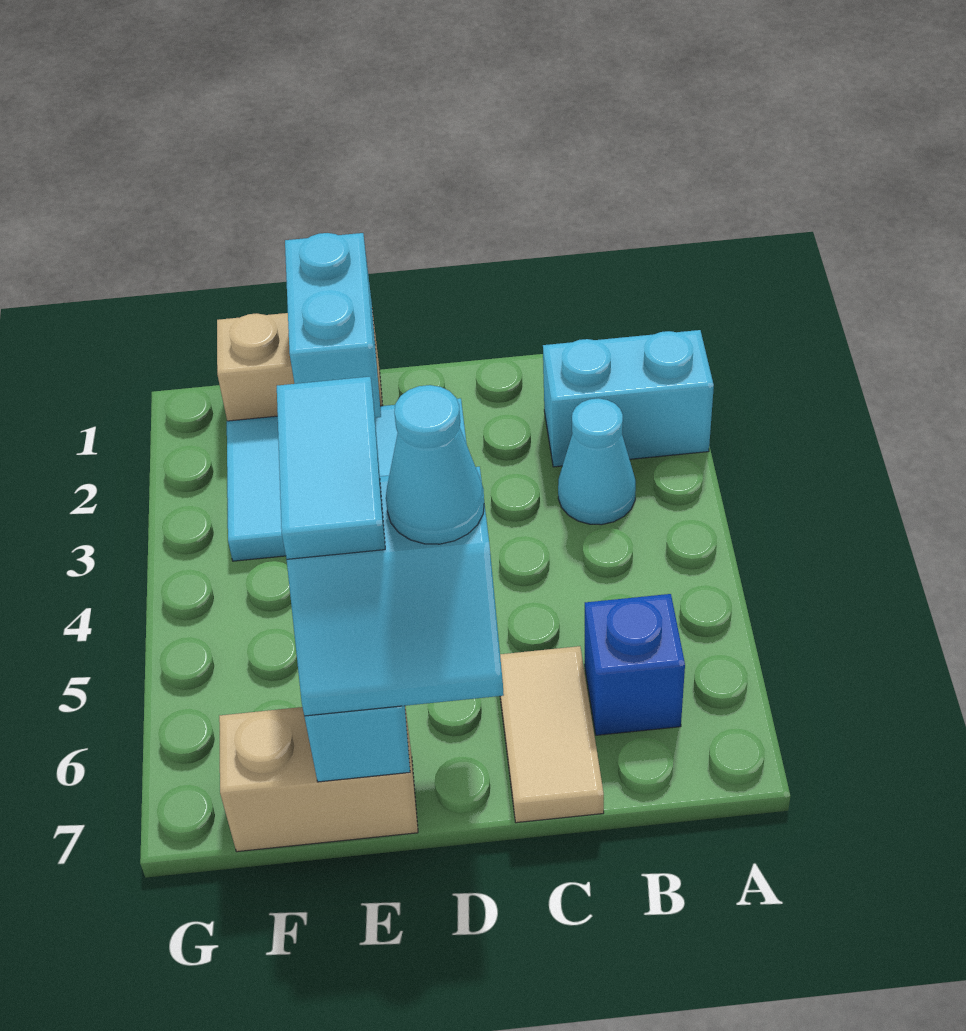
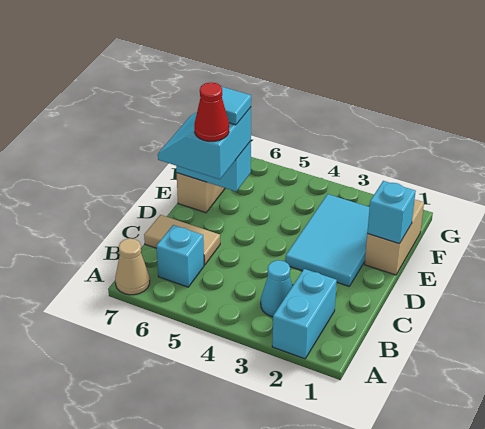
none -> tan cone A7 level 1
blue brick B6 level 1 -> cyan brick B6 level 1
cyan cone D6 level 4 -> red cone D6 level 4
cyan brick E1:E2 level 2 -> cyan brick E1 level 2
cyan tile E5:E6 level 4 -> cyan tile E6 level 4

